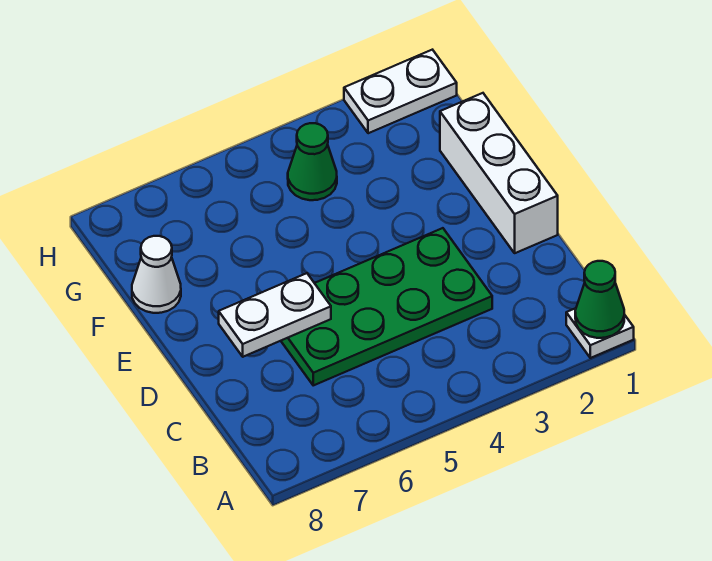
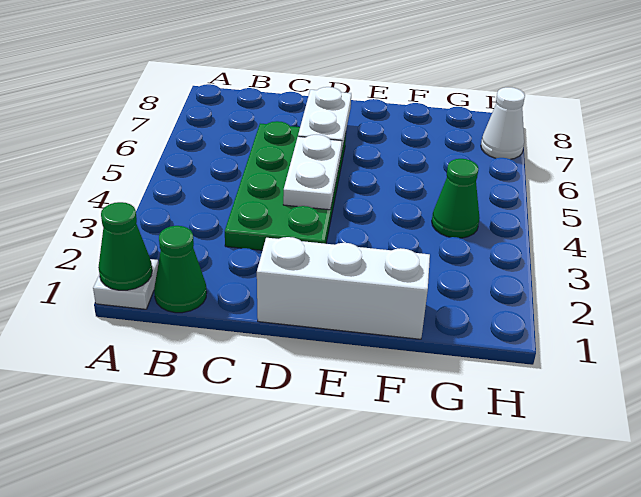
none -> green cone B1 level 1
white cone F8 level 1 -> white cone H7 level 1
white plate H1:H2 level 1 -> white plate D4:D5 level 2

